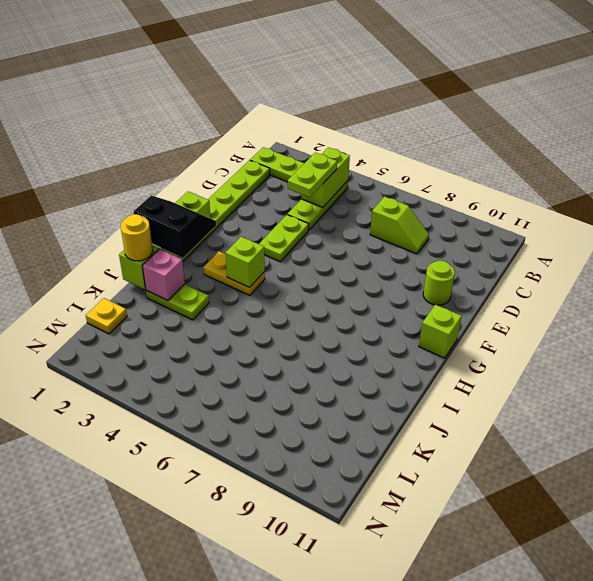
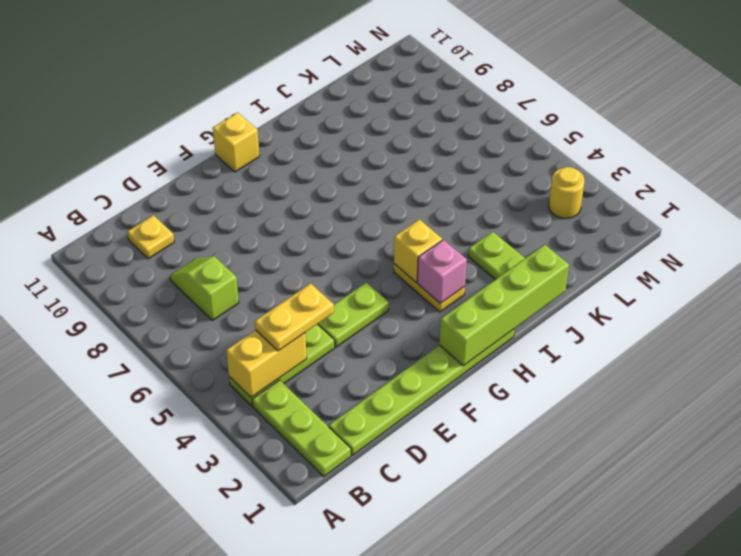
lime brick B4:C4 level 2 -> yellow brick B4:C4 level 2
lime plate C4:D4 level 3 -> yellow plate C4:D4 level 3
lime round brick E10 level 1 -> none
lime brick G11 level 1 -> yellow brick G11 level 1
black slope H1:I2 level 3 top I -> none
lime brick H4 level 2 -> yellow brick H4 level 2
yellow round brick J1 level 3 -> yellow round brick M3 level 1
pink brick J2 level 2 -> pink brick H3 level 2
yellow plate L1 level 1 -> yellow plate C10 level 1

